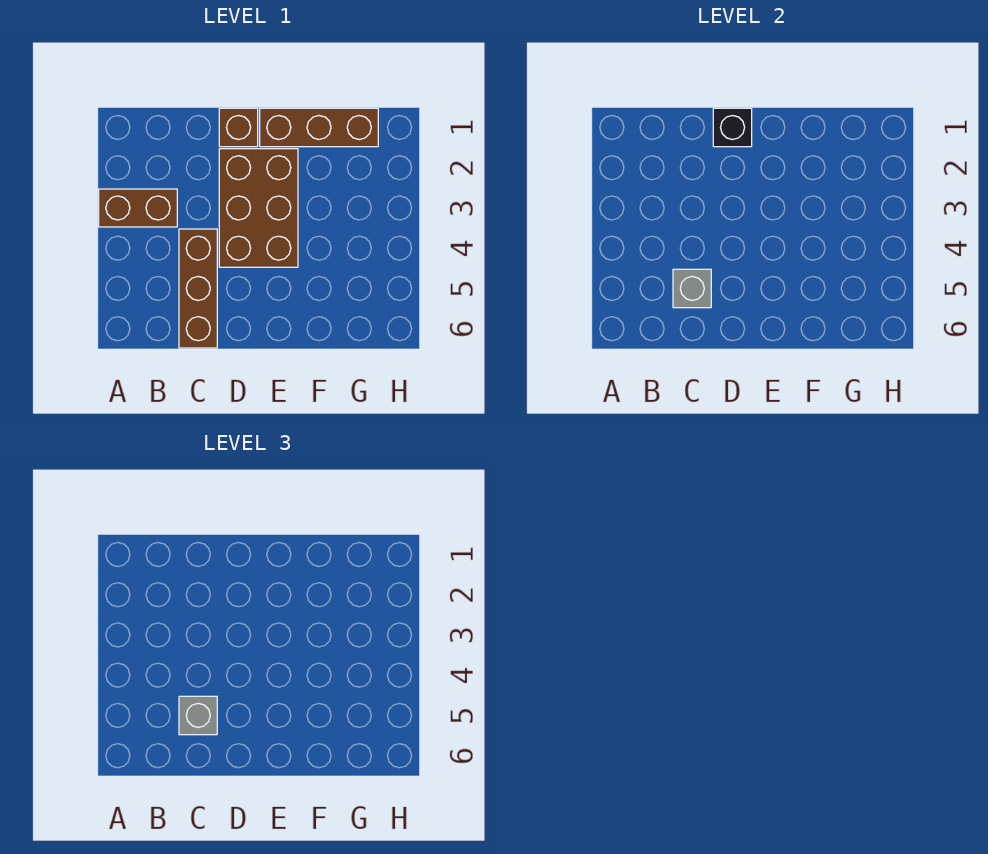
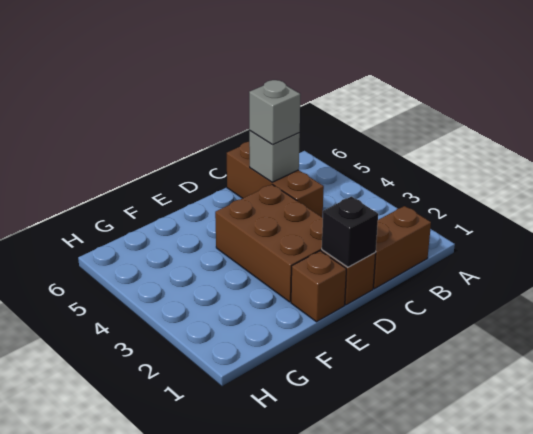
brown brick A3:B3 level 1 -> brown brick B1:C1 level 1
brown brick E1:G1 level 1 -> brown brick E1 level 1

